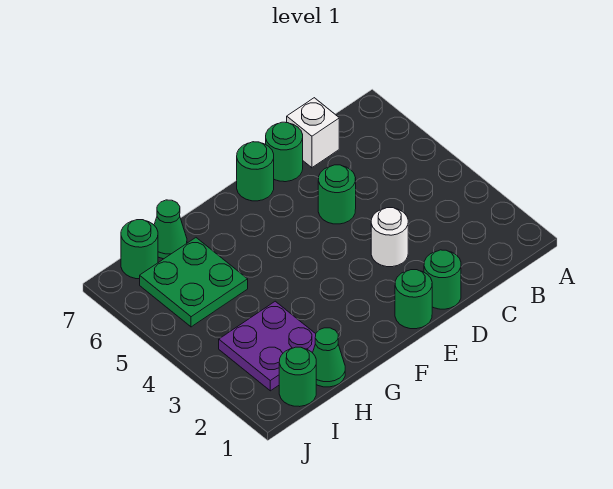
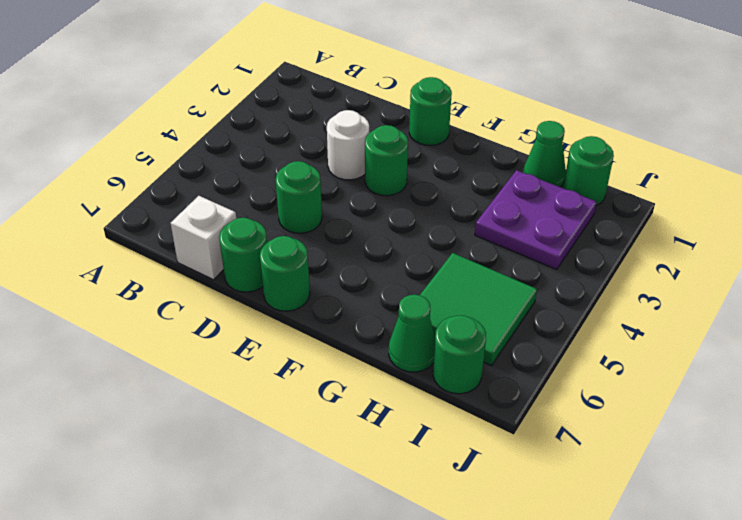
green round brick D1 level 1 -> green round brick E3 level 1
green plate H5:I6 level 1 -> green tile H5:I6 level 1

